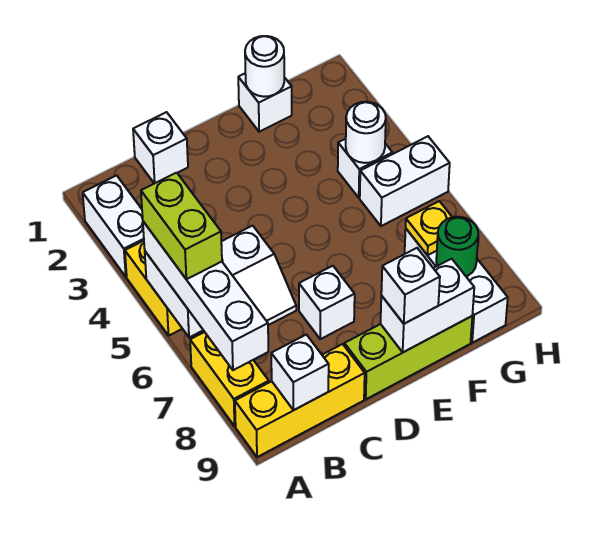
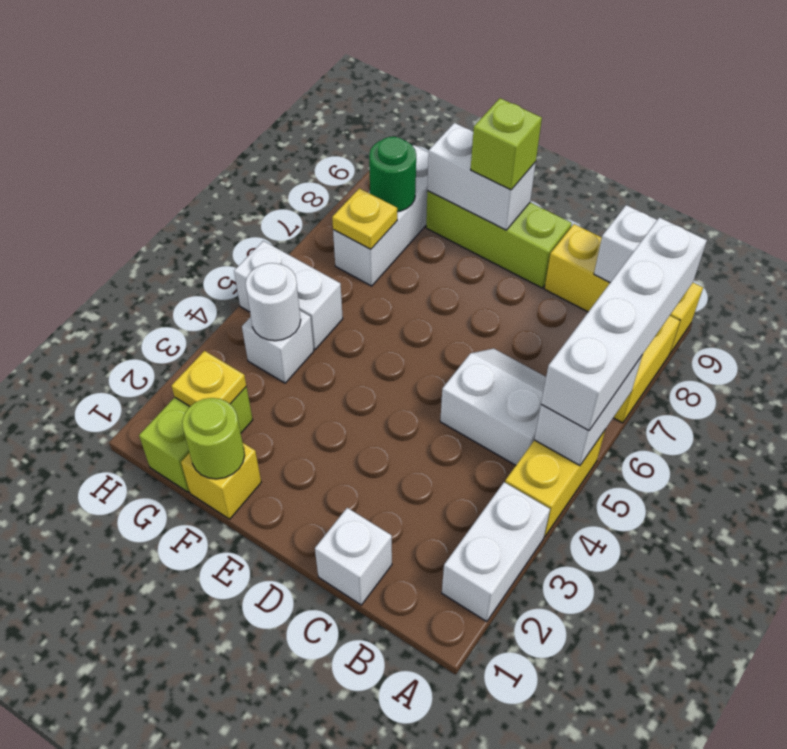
lime brick A5:A6 level 4 -> lime brick G1:G2 level 1
white brick D7 level 1 -> none
white brick E9 level 3 -> lime brick E9 level 3
white brick F1 level 1 -> yellow brick F1 level 1
white round brick F1 level 2 -> lime round brick F1 level 2
none -> yellow plate G2 level 2

